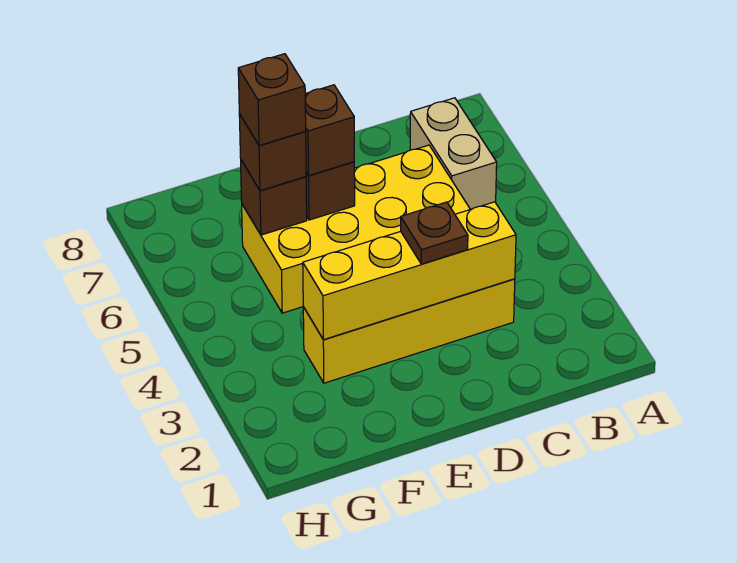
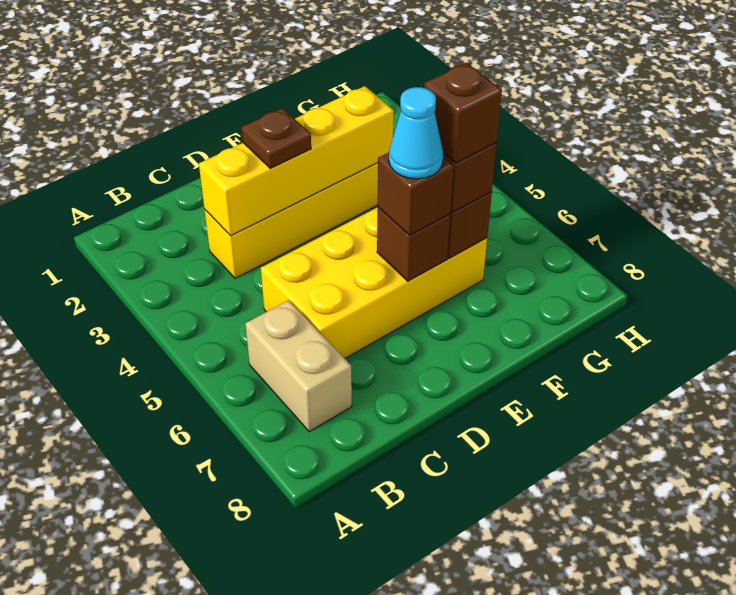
none -> cyan cone E6 level 4

